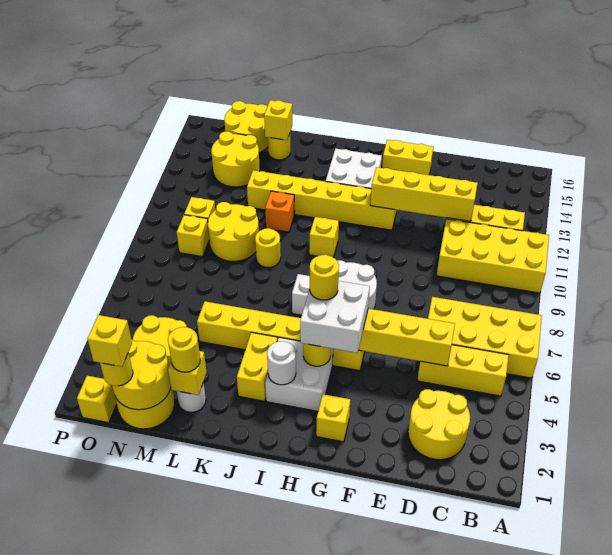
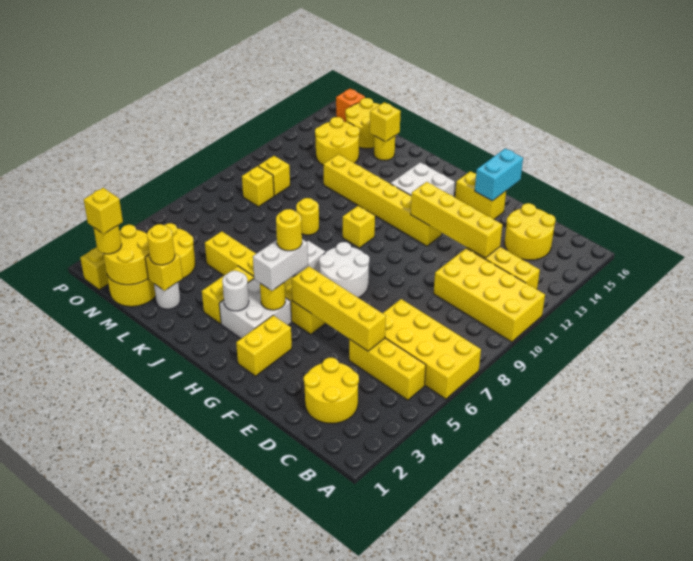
none -> cyan brick F15:F16 level 2
yellow brick G2 level 1 -> yellow brick G2:G3 level 1
white brick G4:H5 level 3 -> white brick H4:H5 level 3
orange brick K11 level 1 -> orange brick O16 level 1
yellow round brick L9:M10 level 1 -> yellow round brick C14:D15 level 1

